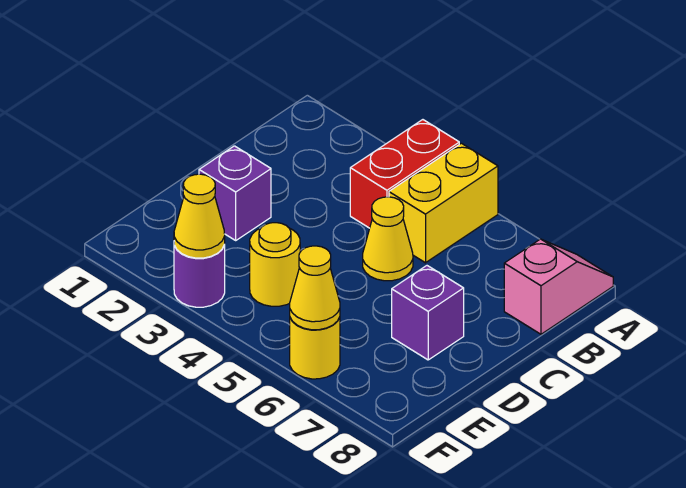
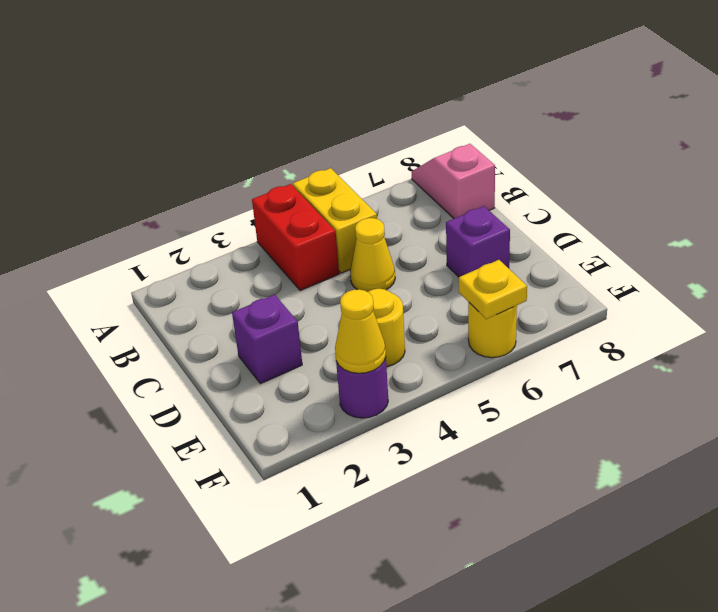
yellow cone F6 level 2 -> yellow plate F6 level 2

